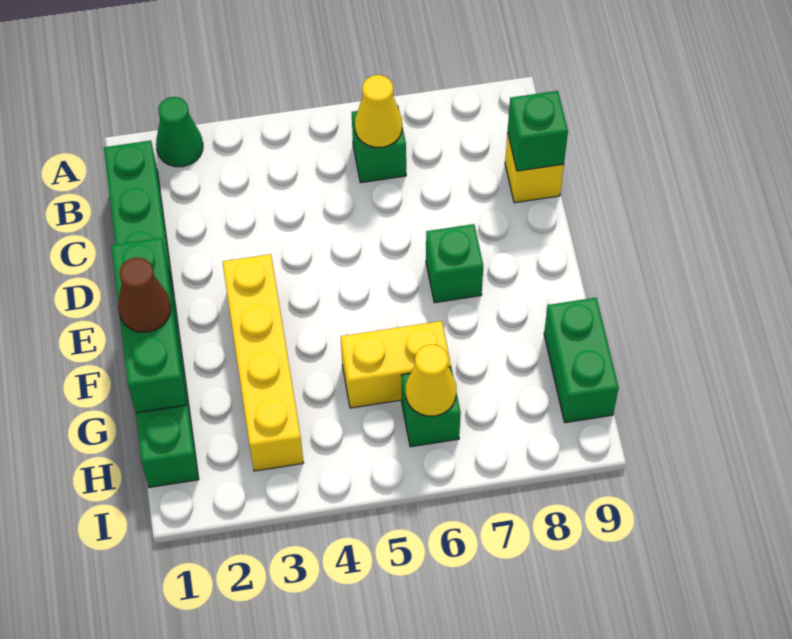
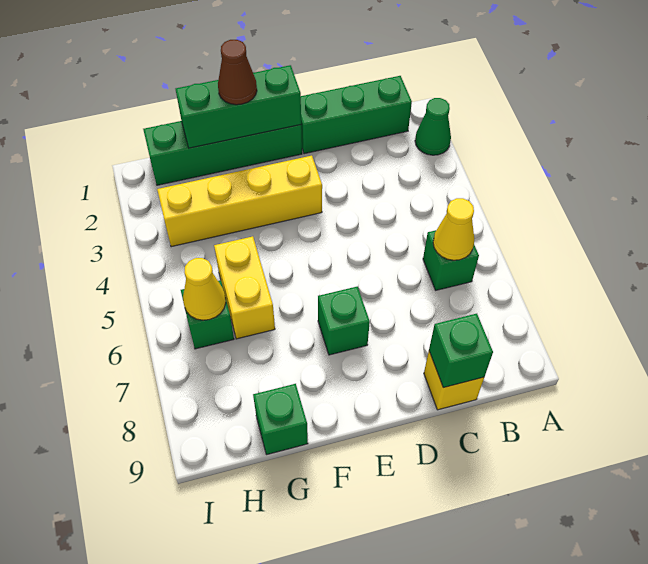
green brick G9:H9 level 1 -> green brick G9 level 1

